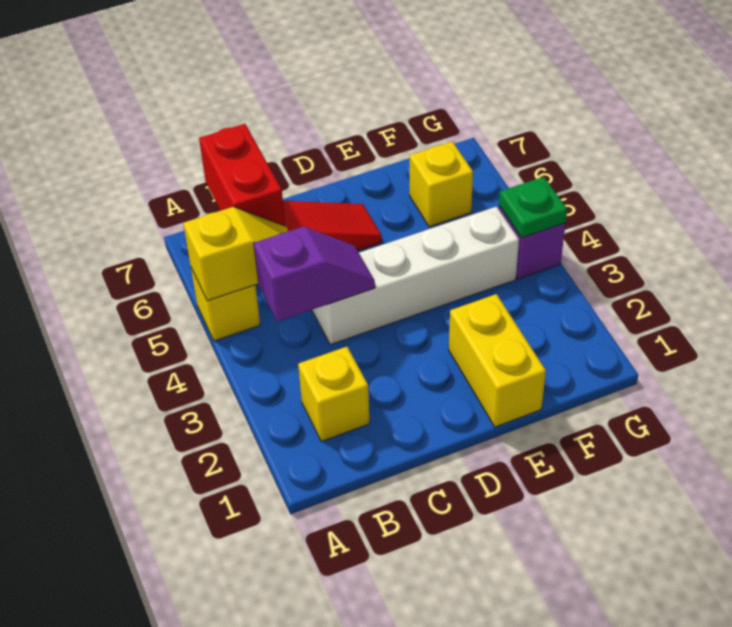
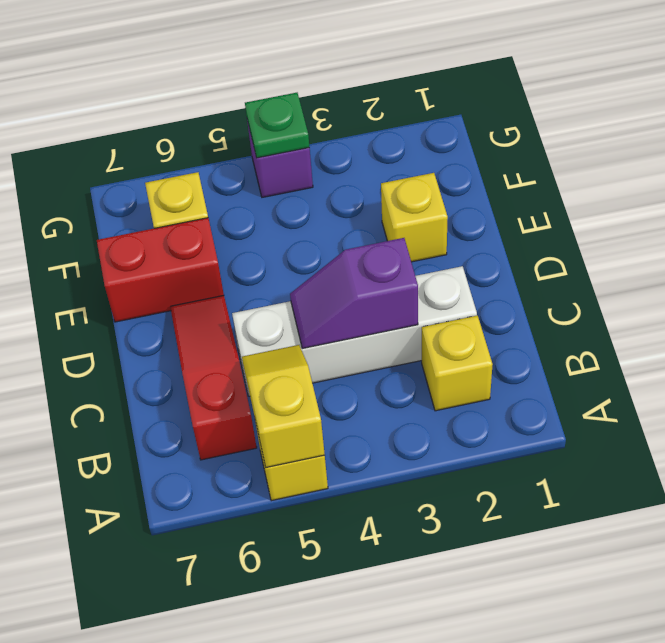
purple slope B4:C4 level 2 top B -> purple slope C3:C4 level 2 top 3
red brick B6:B7 level 2 -> red brick E6:E7 level 1
white brick C4:F4 level 1 -> white brick C2:C5 level 1
yellow brick E1:E2 level 1 -> yellow brick E2 level 1

